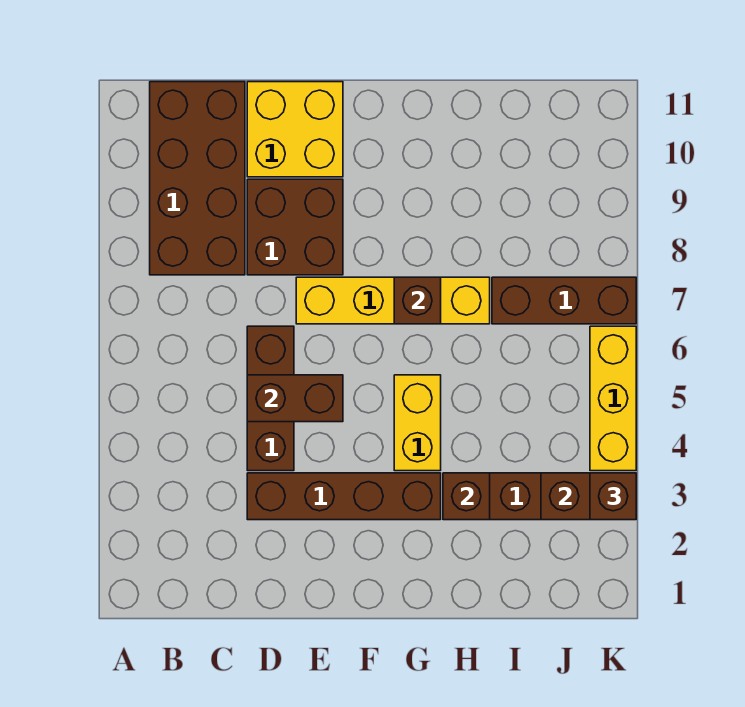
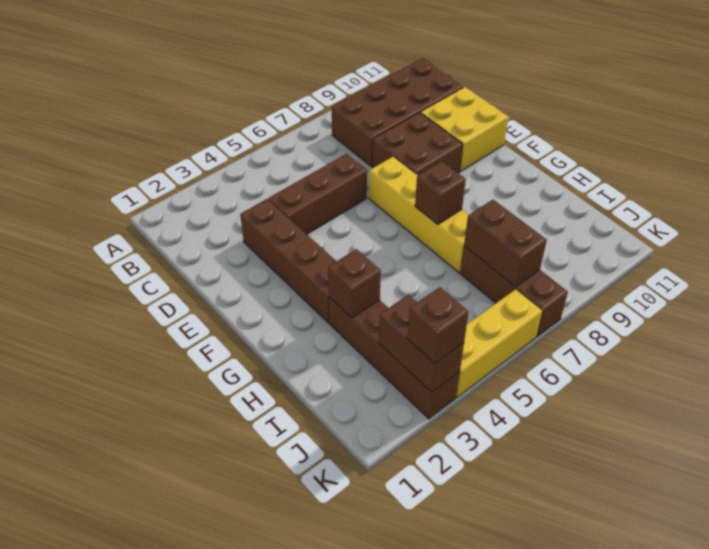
brown brick D5:E5 level 2 -> brown brick I7:J7 level 2
yellow brick G4:G5 level 1 -> none

